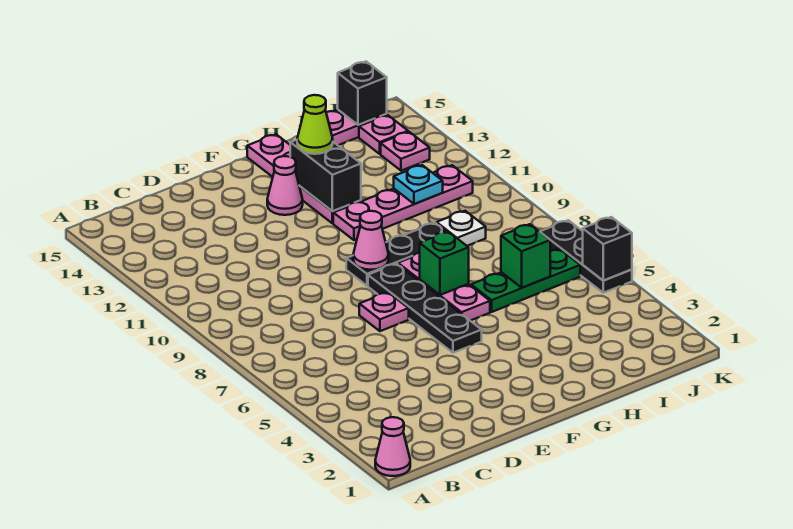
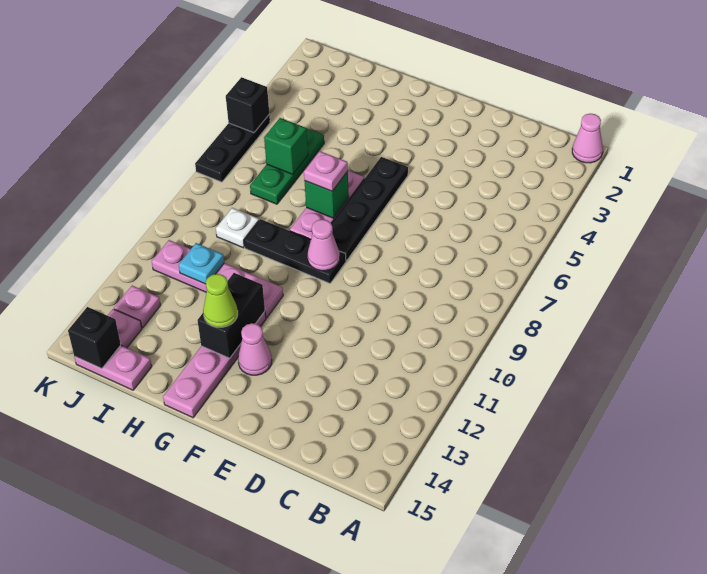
pink plate E7 level 1 -> pink plate G7 level 3
green plate H6:J6 level 1 -> green plate I5:I7 level 1

